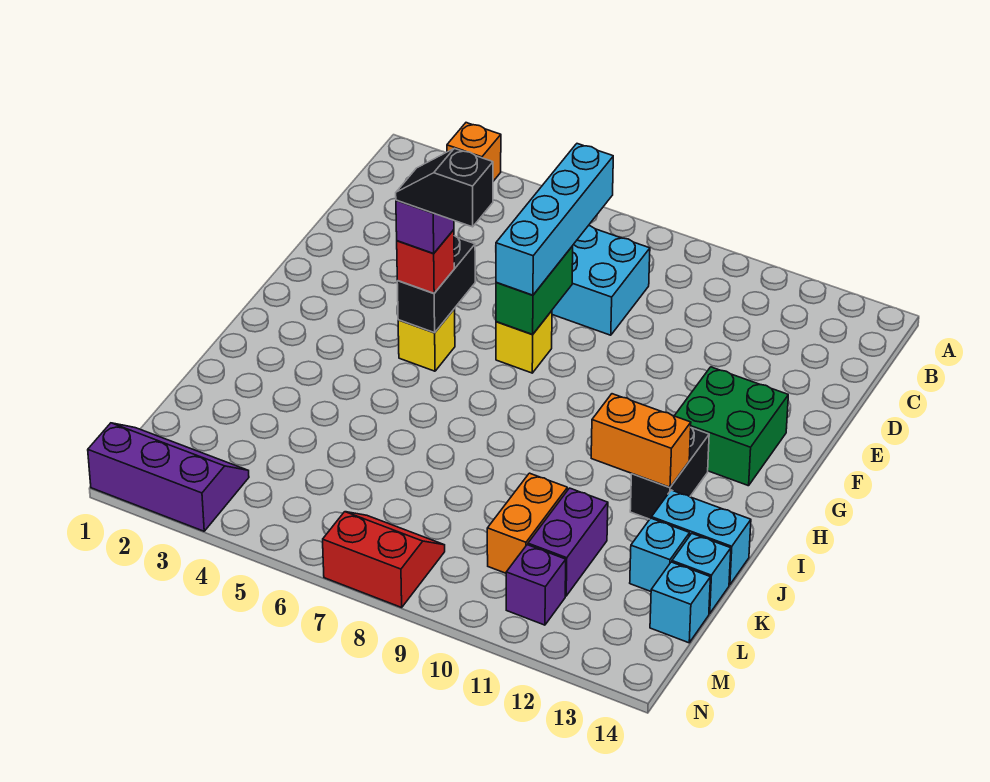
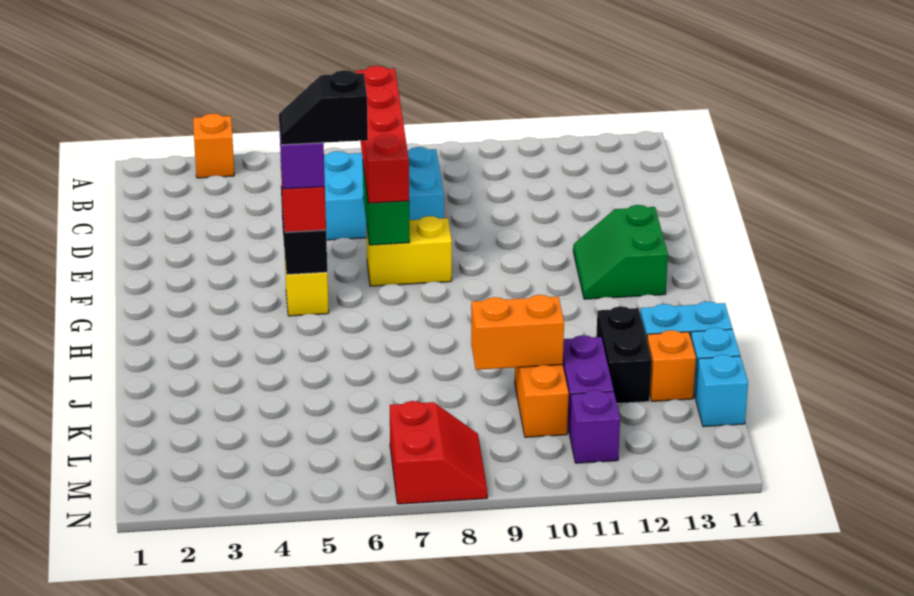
cyan brick C7:F7 level 3 -> red brick C7:F7 level 3
yellow brick F7 level 1 -> yellow brick F7:F8 level 1
green brick F12:G13 level 1 -> green slope F12:G13 level 1 top 13
black brick H12:I12 level 1 -> black brick J12:K12 level 1
orange brick I11:I12 level 2 -> orange brick K9:K10 level 2
cyan brick K13 level 1 -> orange brick K13 level 1
purple slope M1:N3 level 1 top N -> none
red slope M7:N8 level 1 top N -> red slope M7:N8 level 1 top 7

